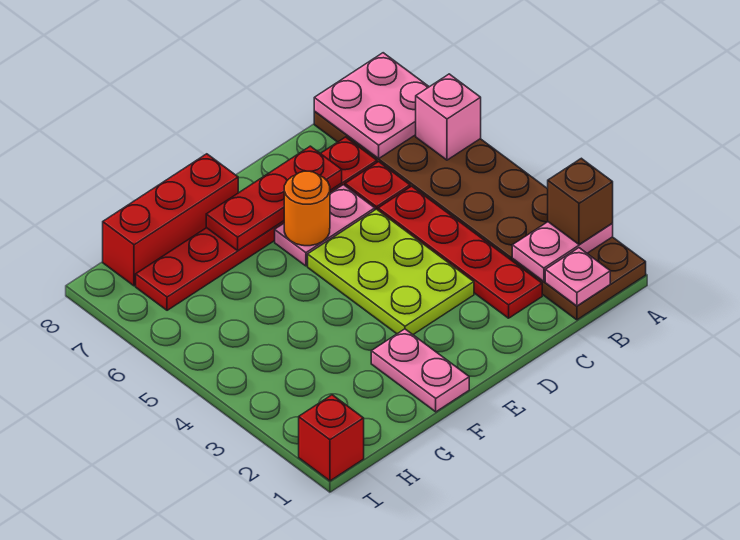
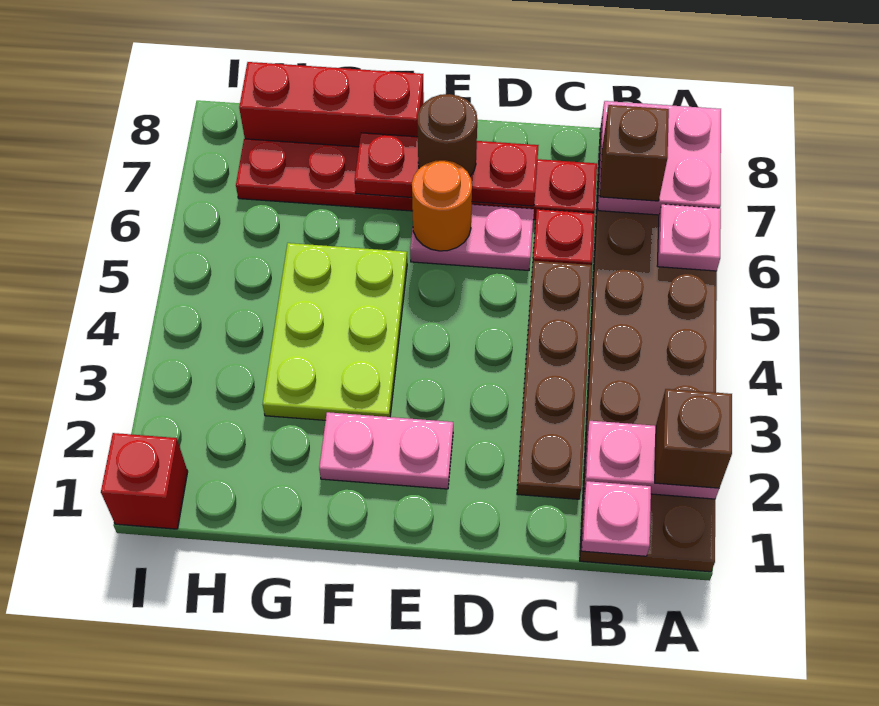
pink brick A6 level 2 -> pink plate A6 level 2
none -> brown brick B7 level 3
red plate C2:C5 level 1 -> brown plate C2:C5 level 1
lime plate D3:E5 level 1 -> lime plate F3:G5 level 1
none -> brown round brick E7 level 3
pink plate F1:F2 level 1 -> pink plate E2:F2 level 1

